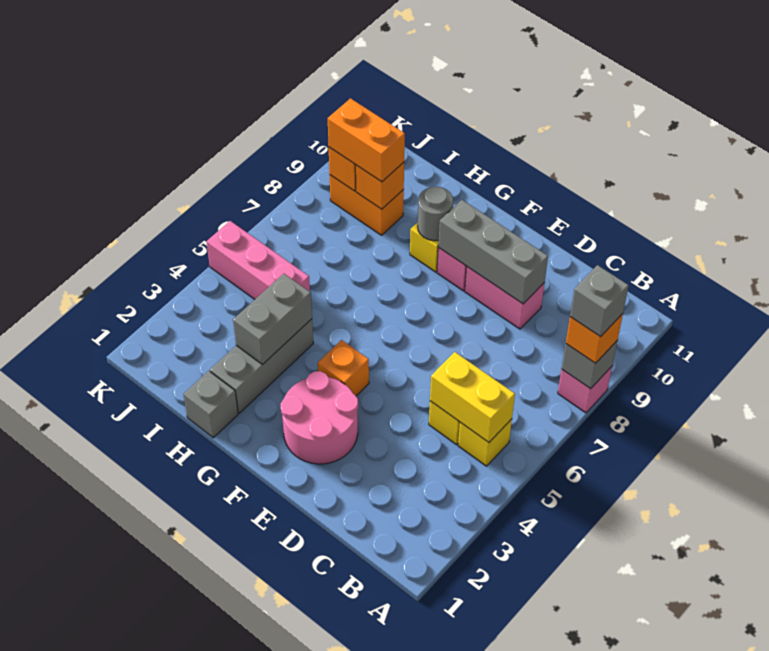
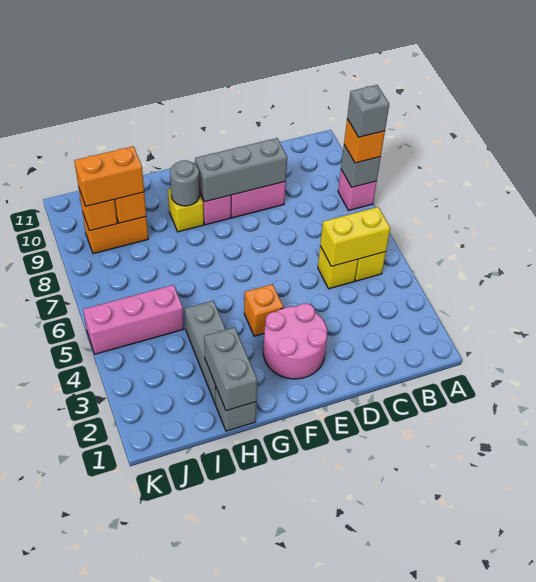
grey brick H3:H4 level 2 -> grey brick H1:H2 level 2

